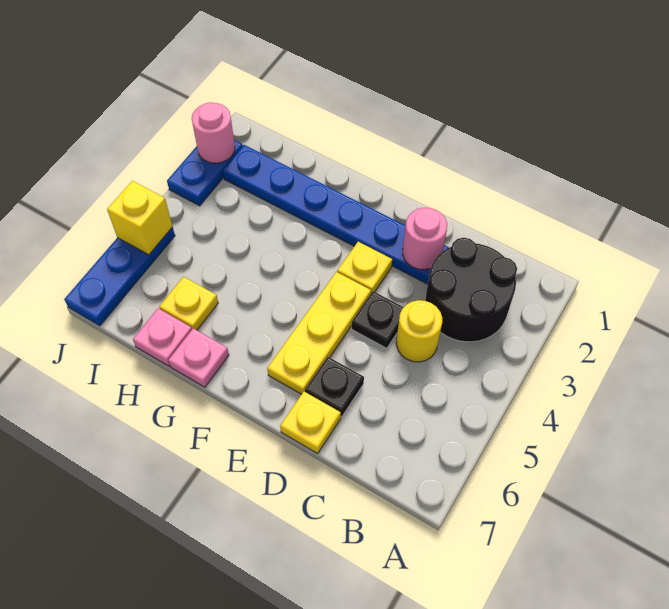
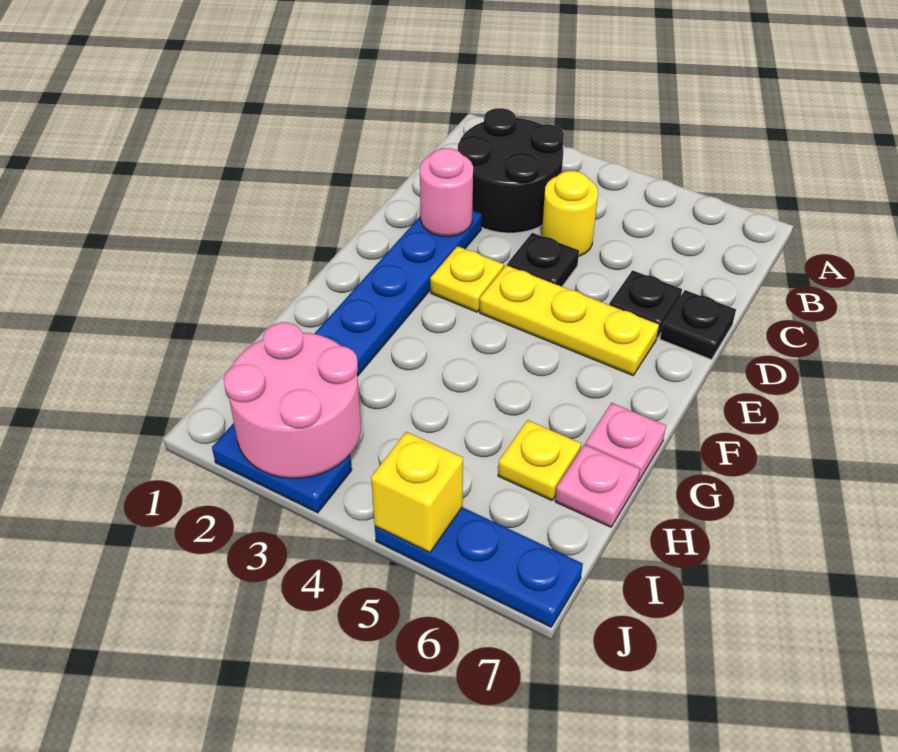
yellow plate D7 level 1 -> black plate D7 level 1
pink round brick J2 level 2 -> pink round brick I2:J3 level 2

